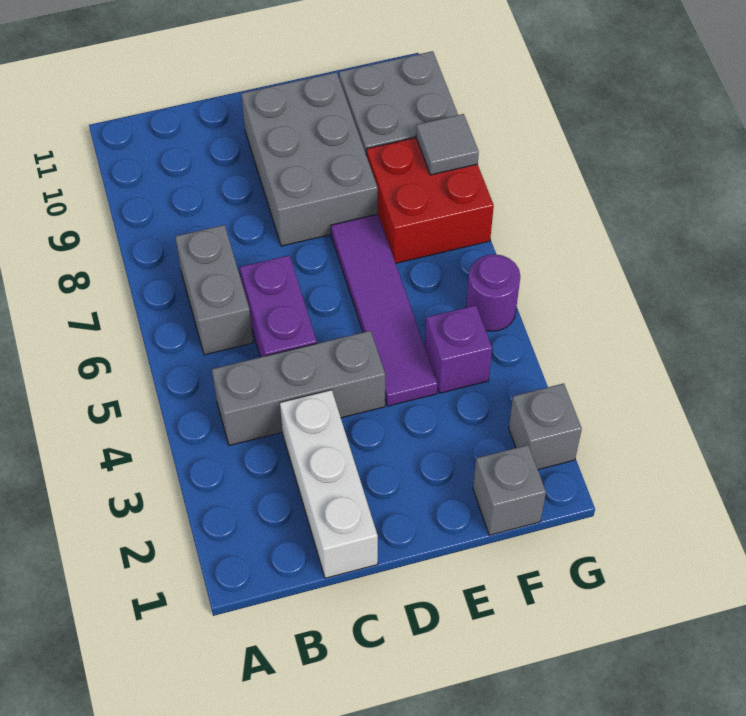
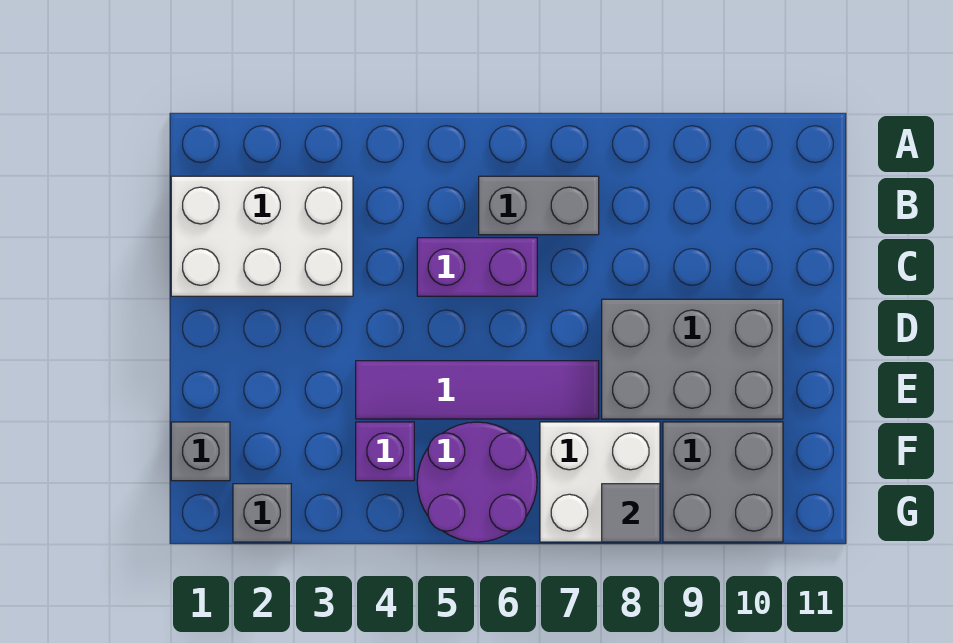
grey brick B4:D4 level 1 -> none
white brick C1:C3 level 1 -> white brick B1:C3 level 1
red brick F7:G8 level 1 -> white brick F7:G8 level 1
purple round brick G5 level 1 -> purple round brick F5:G6 level 1

